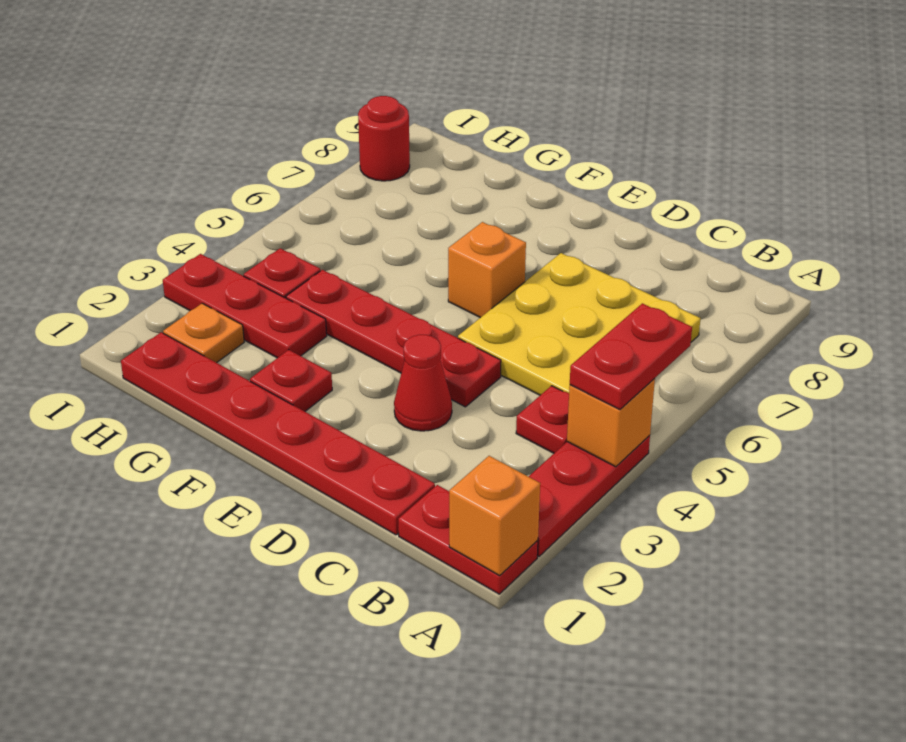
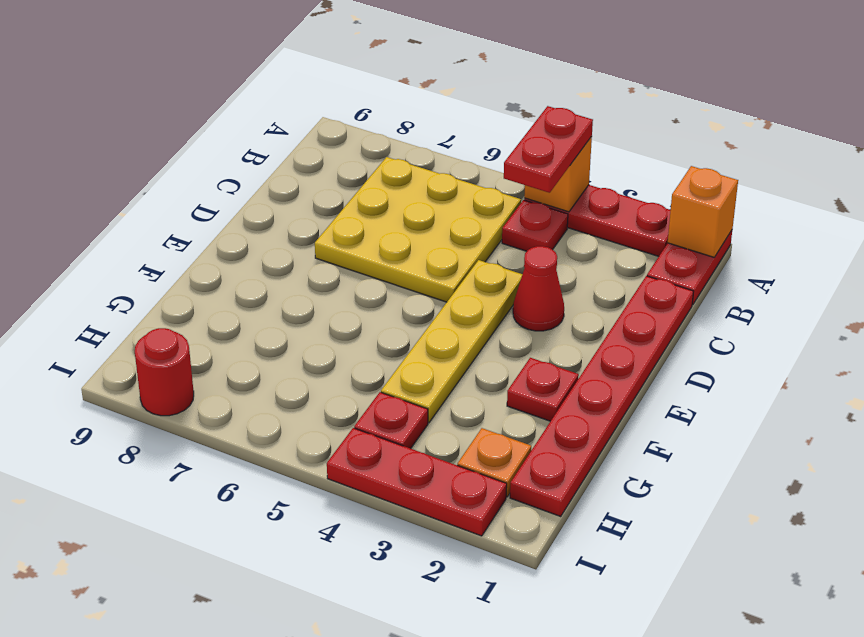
red plate A4:A5 level 3 -> red plate A4:B4 level 3
red plate D4:G4 level 1 -> yellow plate D4:G4 level 1
orange brick E6 level 1 -> none
red plate G3:I3 level 1 -> red plate I2:I4 level 1

